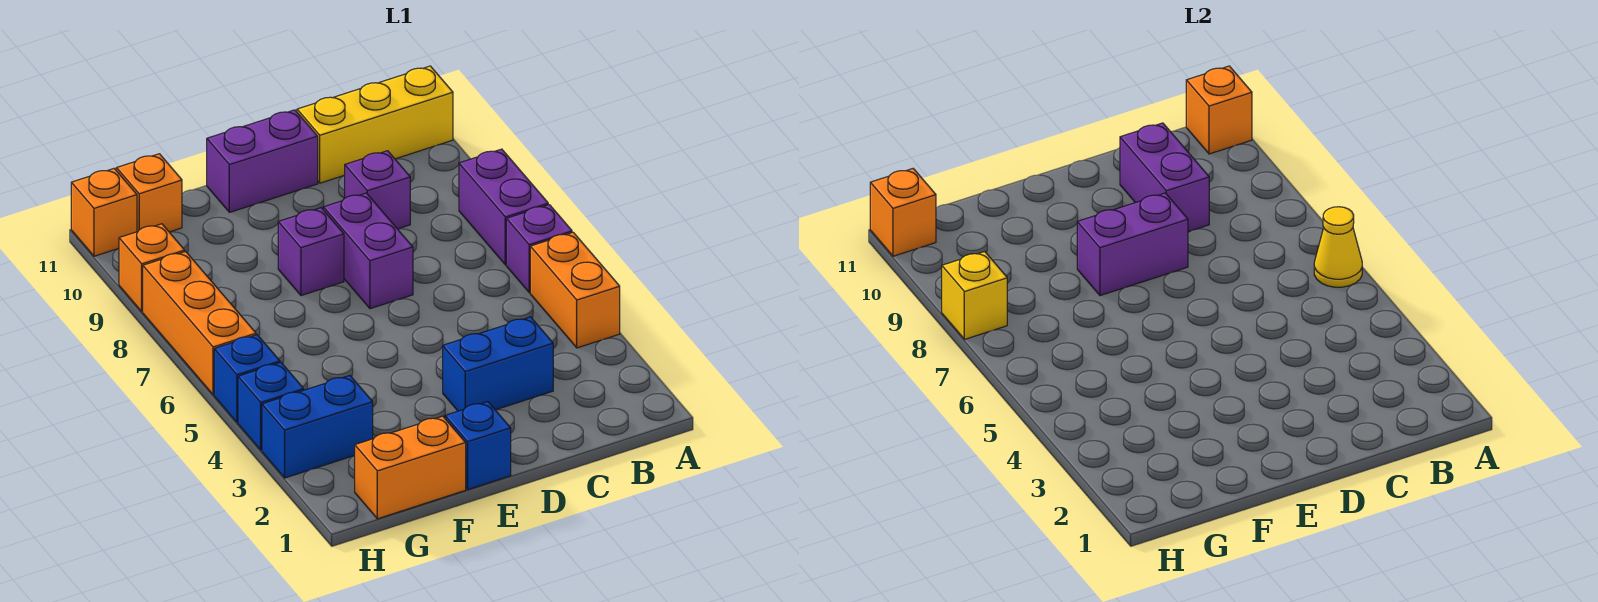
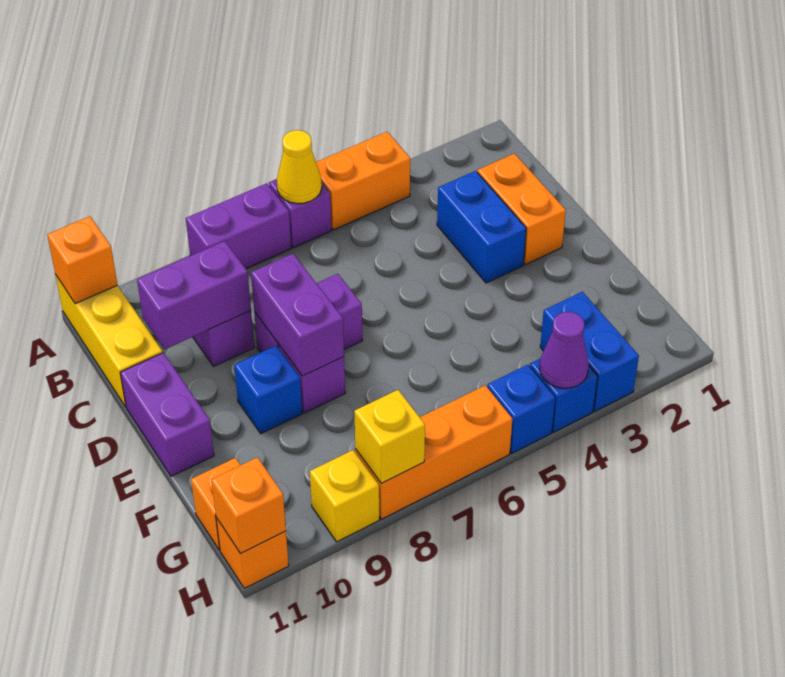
blue brick E1 level 1 -> blue brick E9 level 1
orange brick F1:G1 level 1 -> orange brick C2:D2 level 1
none -> purple cone H4 level 2
orange brick H9 level 1 -> yellow brick H9 level 1

